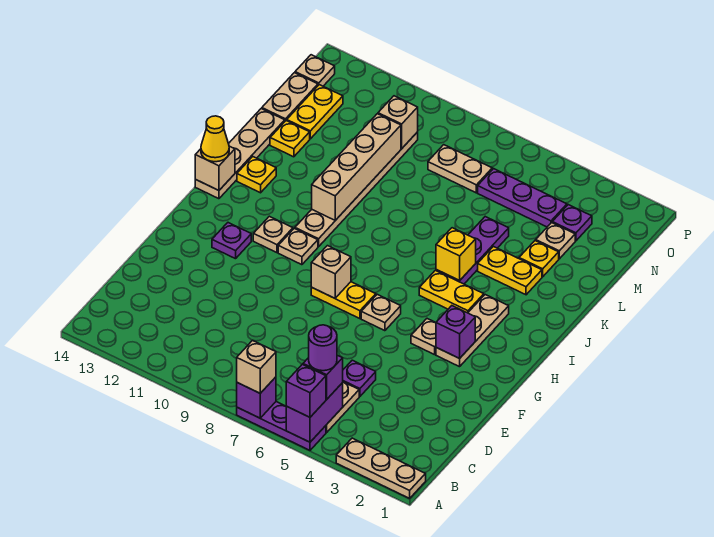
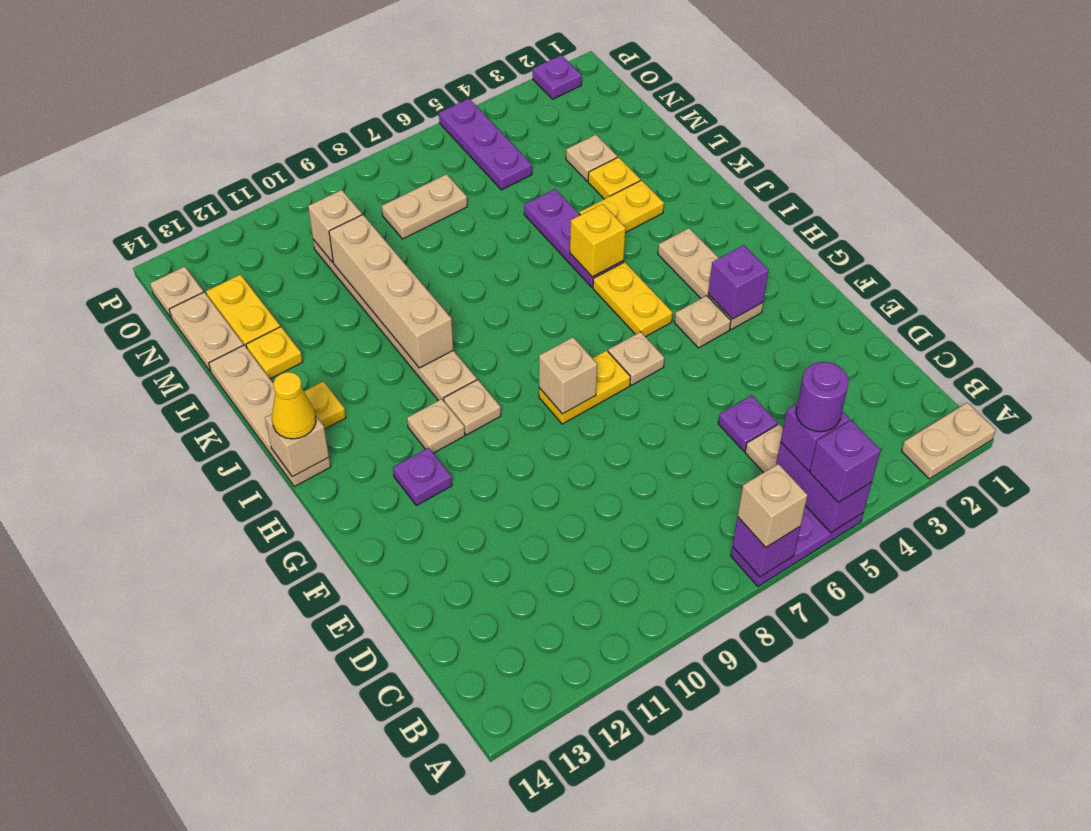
tan plate A1:A3 level 1 -> tan plate A1:A2 level 1
yellow plate I4:I5 level 1 -> yellow plate H5:I5 level 1
purple plate N3 level 1 -> purple plate P2 level 1
purple plate N4:N6 level 1 -> purple plate N5:P5 level 1

